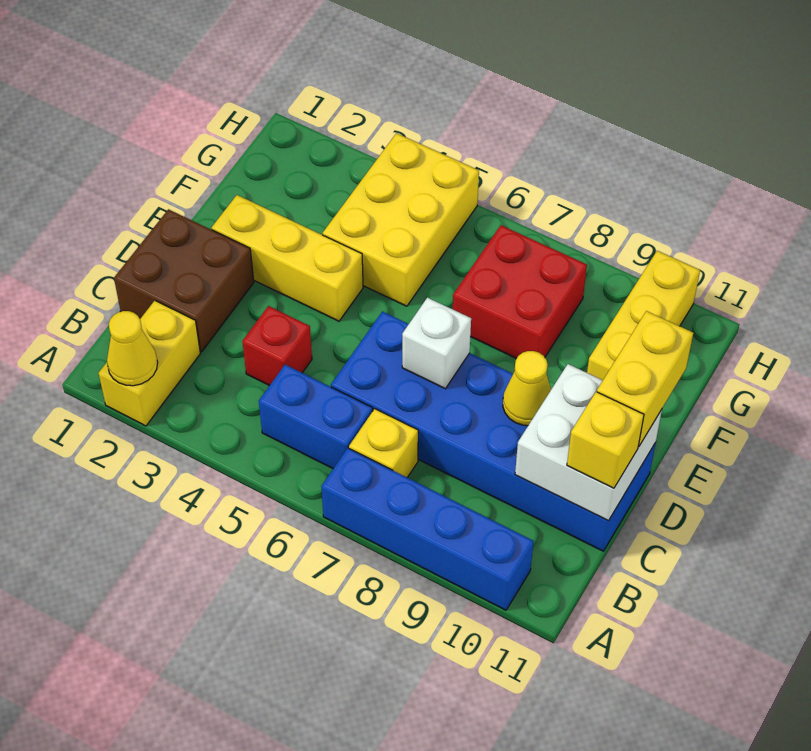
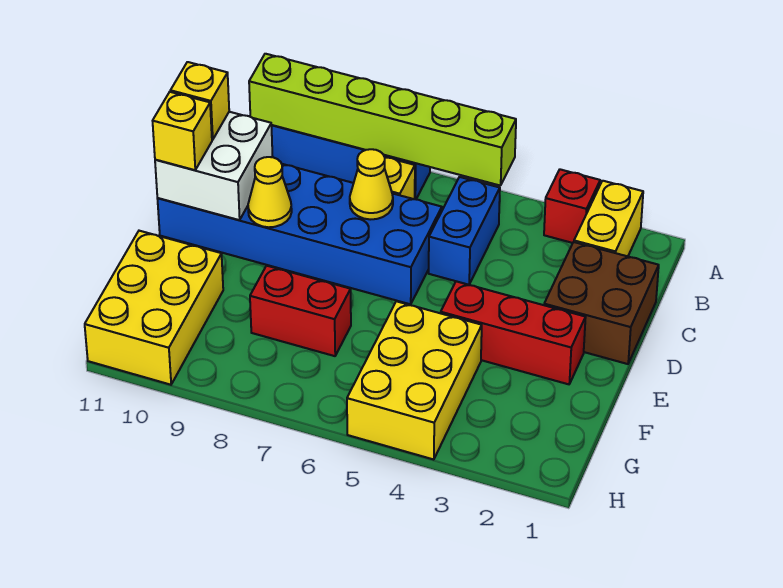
yellow cone A2 level 2 -> yellow cone C7 level 2
none -> lime brick A5:A10 level 2
blue brick B5:B6 level 1 -> blue brick B5:C5 level 1
red brick C4 level 1 -> red brick A3 level 1
white brick D7 level 2 -> none
yellow brick D11:E11 level 3 -> yellow brick D11 level 3
yellow brick E2:E4 level 1 -> red brick E2:E4 level 1
red brick F7:G8 level 1 -> red brick F7:F8 level 1
yellow brick F10:H10 level 1 -> yellow brick F10:H11 level 1

